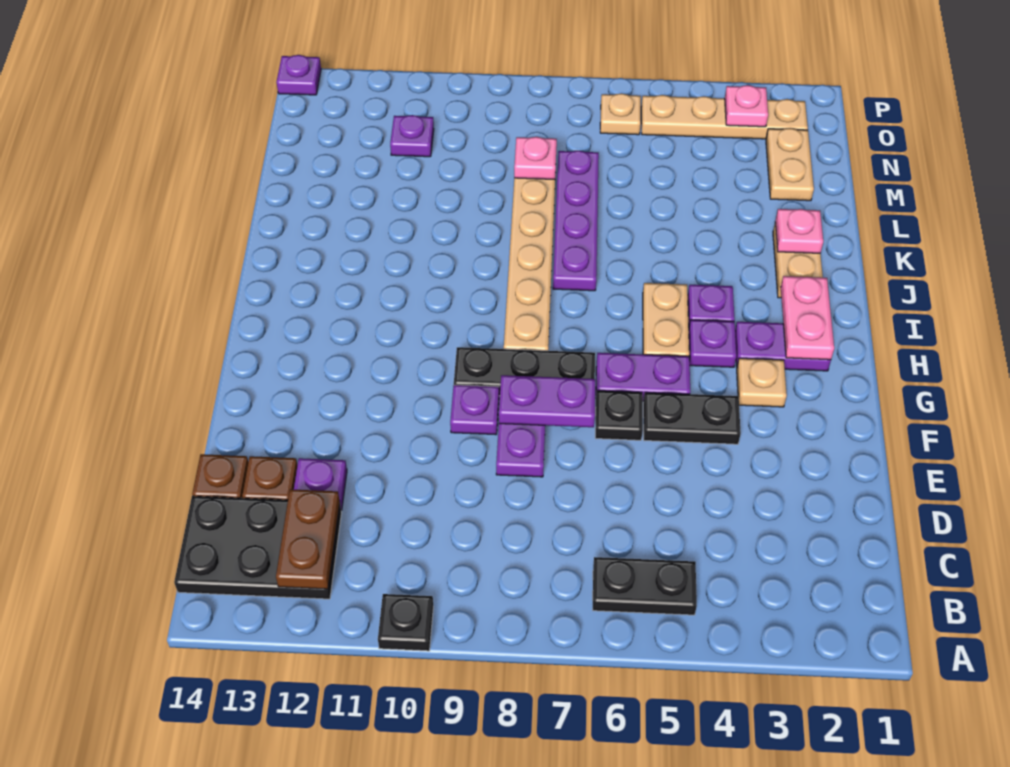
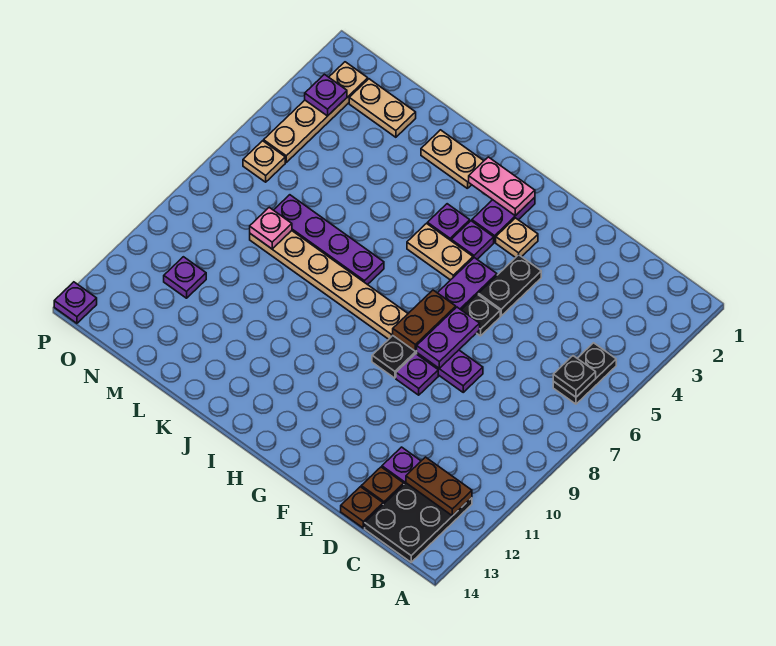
black plate A10 level 1 -> black plate B6 level 2
none -> brown plate G7:G8 level 2
pink plate K2 level 2 -> none
pink plate O3 level 2 -> purple plate O3 level 2

